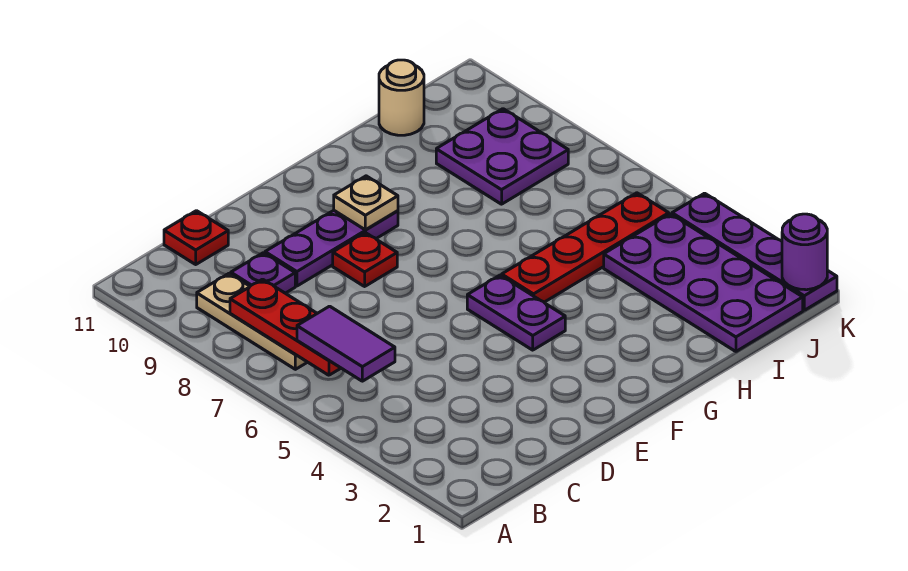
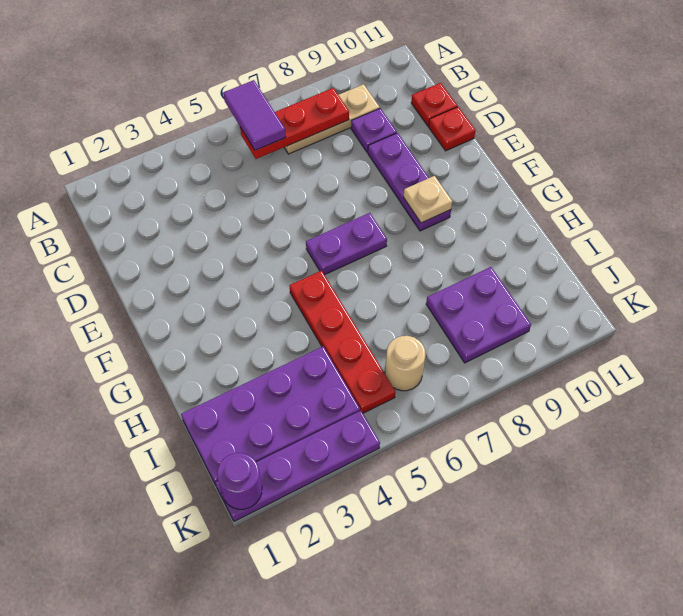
purple tile B5:B6 level 3 -> purple tile A6:B6 level 3
red plate E8 level 1 -> red plate D11 level 1
purple plate F4:F5 level 1 -> purple plate F6:F7 level 1
tan round brick I11 level 1 -> tan round brick J6 level 1

